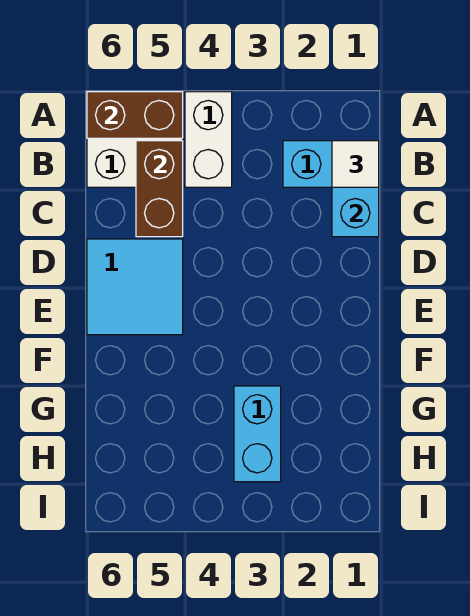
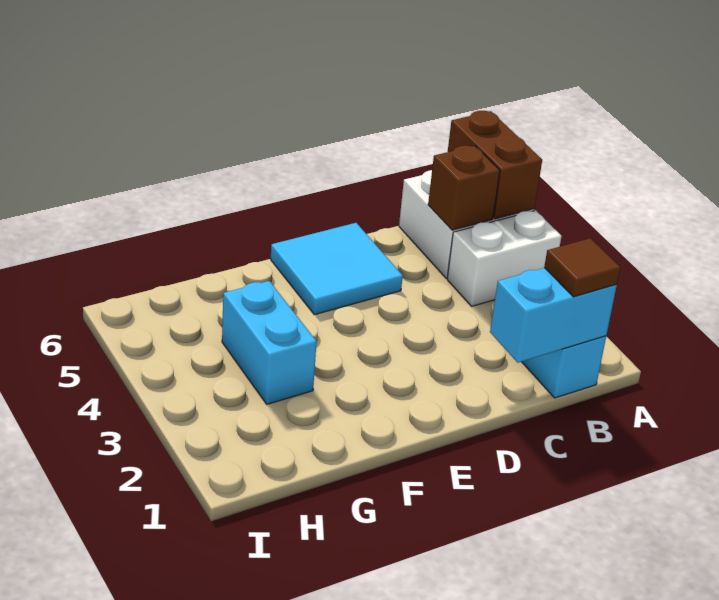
white tile B1 level 3 -> brown tile B1 level 3
brown brick B5:C5 level 2 -> brown brick B5 level 2
cyan brick G3:H3 level 1 -> cyan brick G3:G4 level 1

